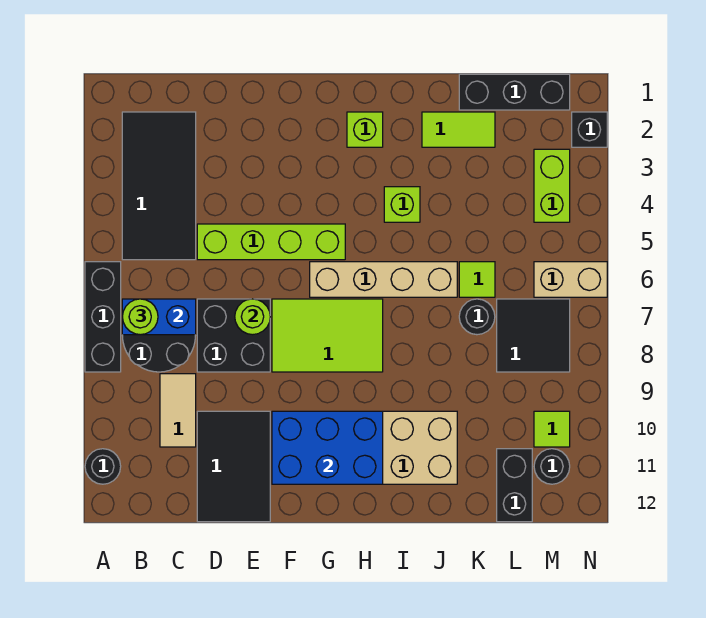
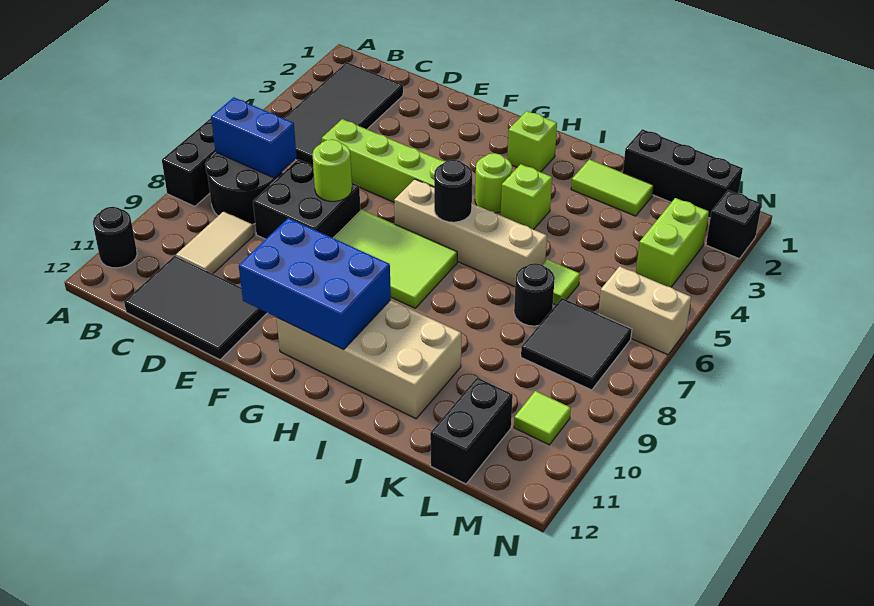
lime round brick B7 level 3 -> lime round brick H4 level 1
black tile D10:E12 level 1 -> black tile C11:E12 level 1
black round brick M11 level 1 -> black round brick H6 level 2

